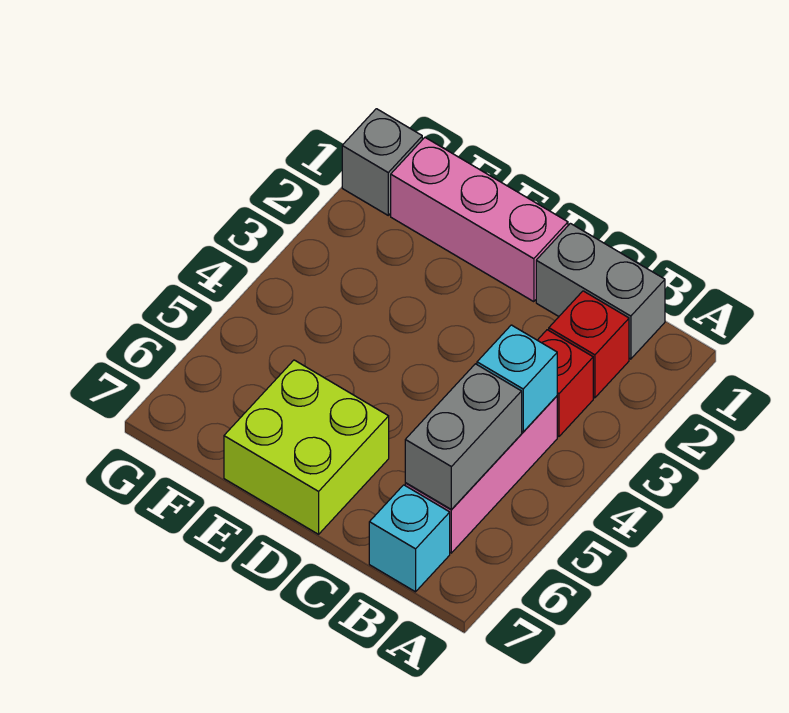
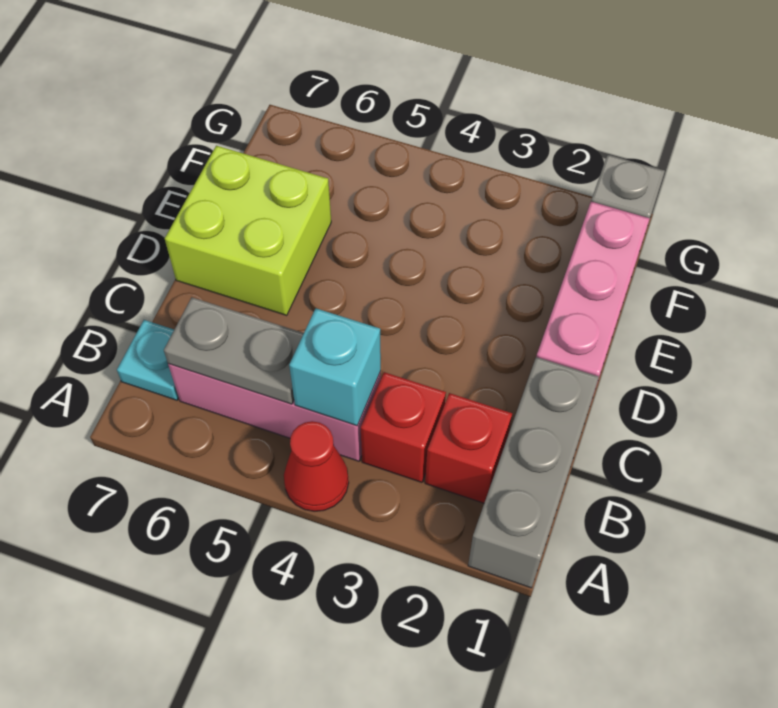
none -> red cone A4 level 1
grey brick B1:C1 level 1 -> grey brick A1:C1 level 1
grey brick B5:B6 level 2 -> grey plate B5:B6 level 2
cyan brick B7 level 1 -> cyan plate B7 level 1

